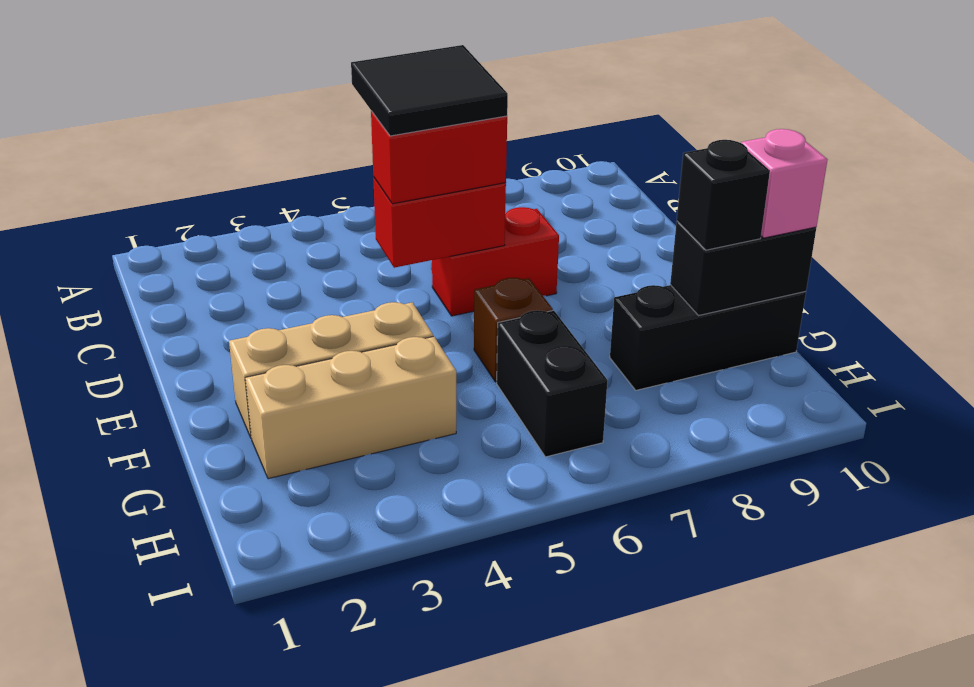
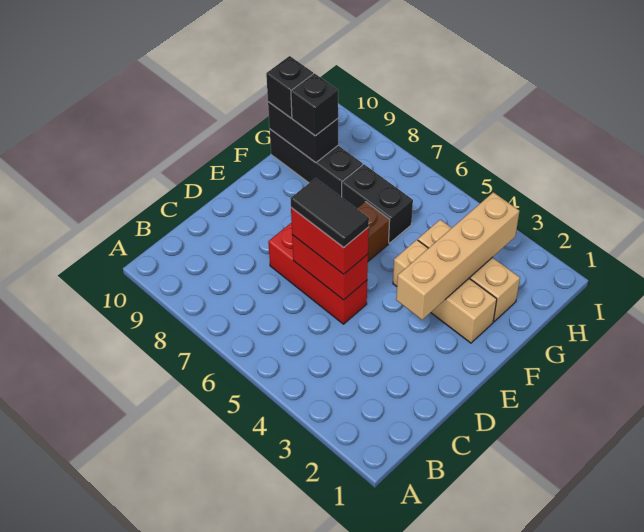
black tile C5:D6 level 4 -> black tile D5:D6 level 4
red brick D6:D7 level 1 -> red brick D5:D7 level 1
none -> tan brick E3:H3 level 2
black brick G6:H6 level 1 -> black brick G6:G7 level 1
pink brick G10 level 3 -> black brick G10 level 3

